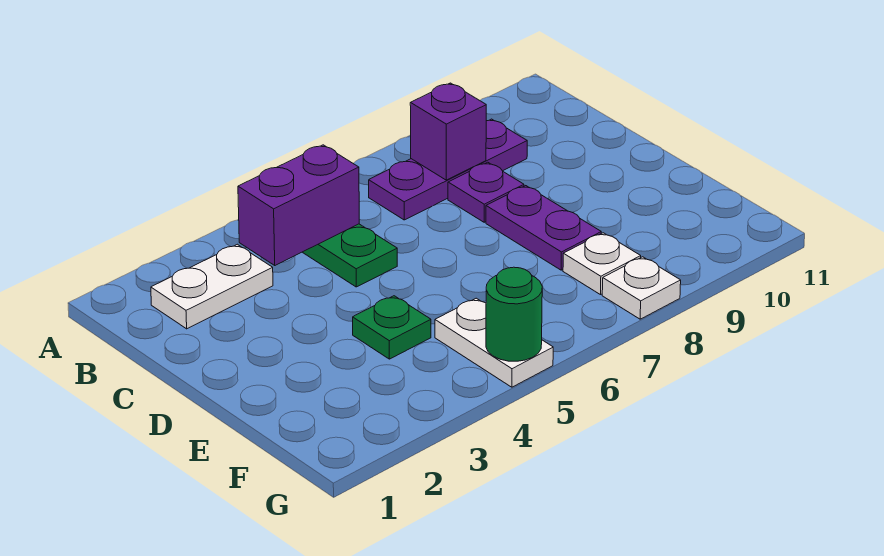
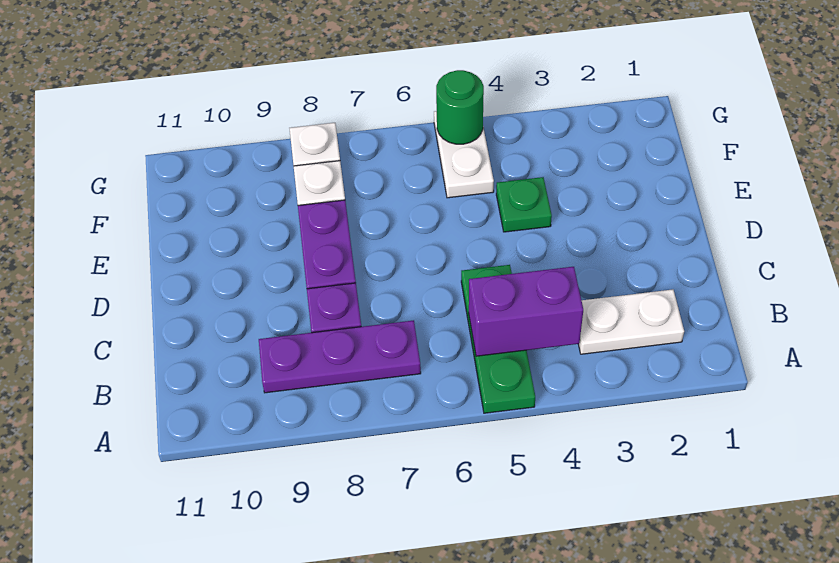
purple brick B8 level 2 -> none

